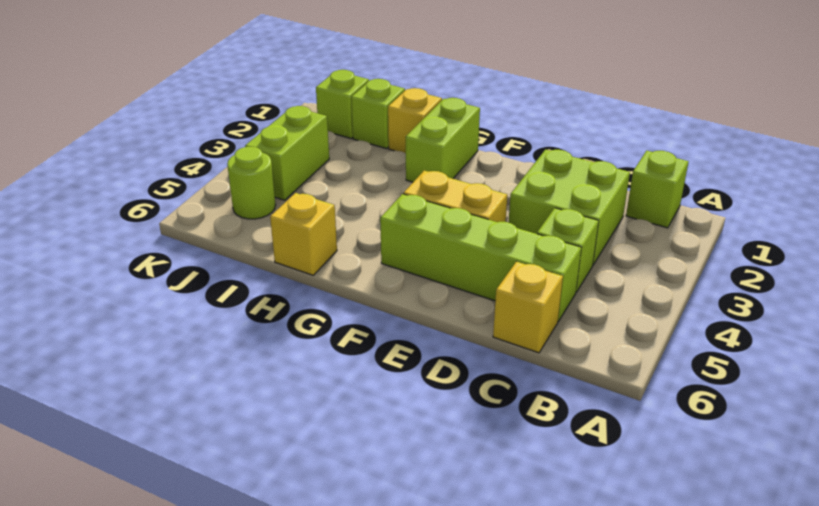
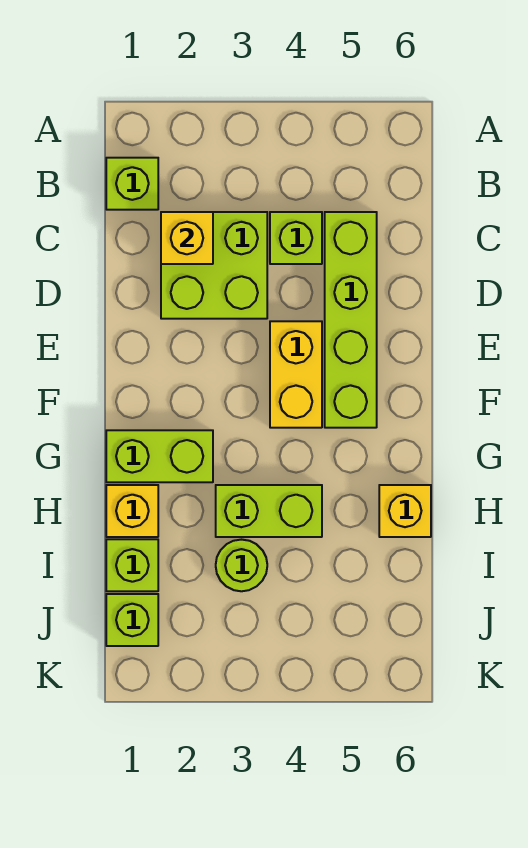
yellow brick C6 level 1 -> yellow brick C2 level 2
lime brick J3:J4 level 1 -> lime brick H3:H4 level 1
lime round brick J5 level 1 -> lime round brick I3 level 1

